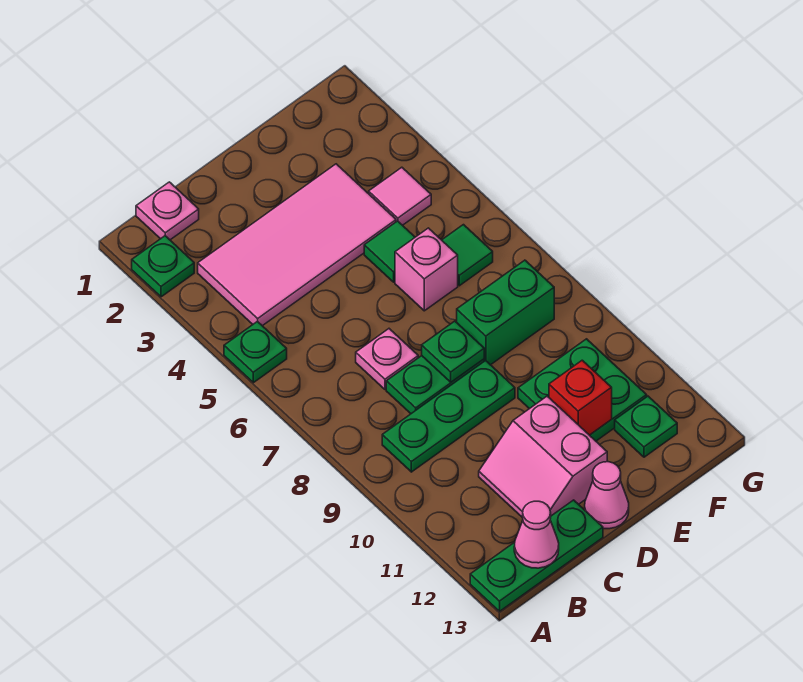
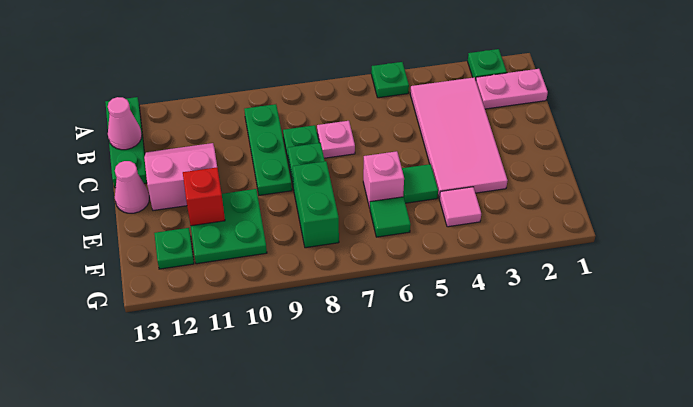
pink plate B1 level 1 -> pink plate B1:B2 level 1

